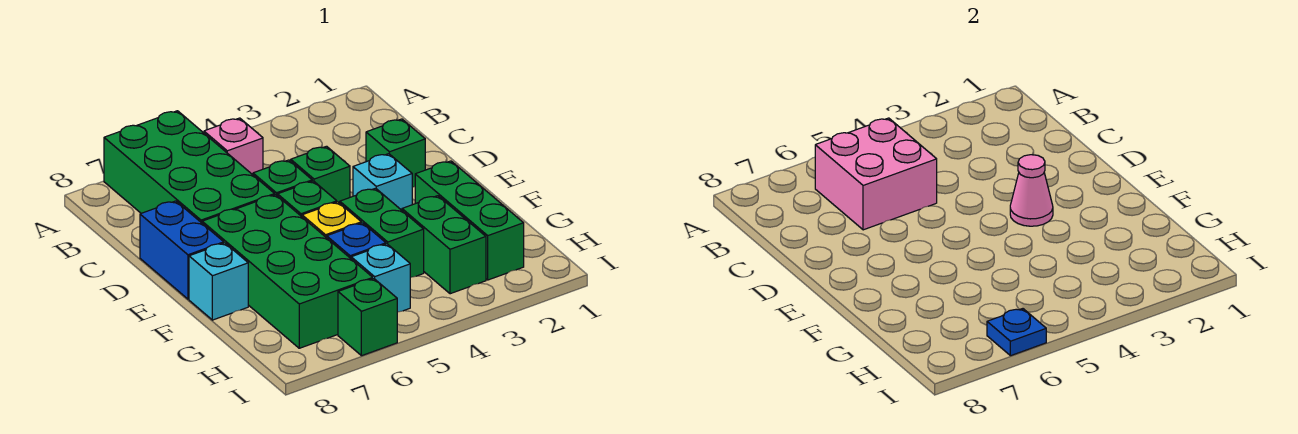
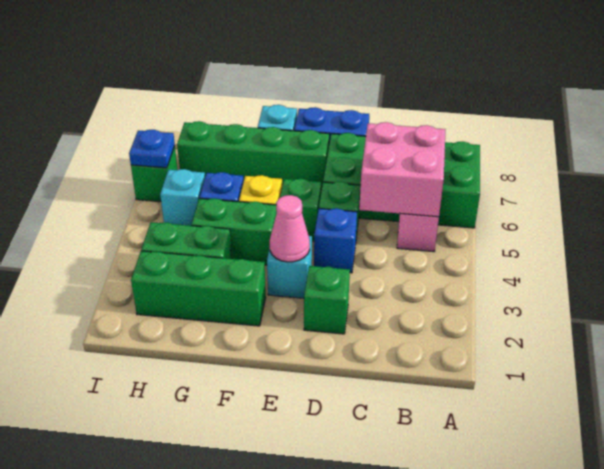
green brick D4 level 1 -> blue brick D4 level 1
green brick E6:H7 level 1 -> green brick E7:H7 level 1

